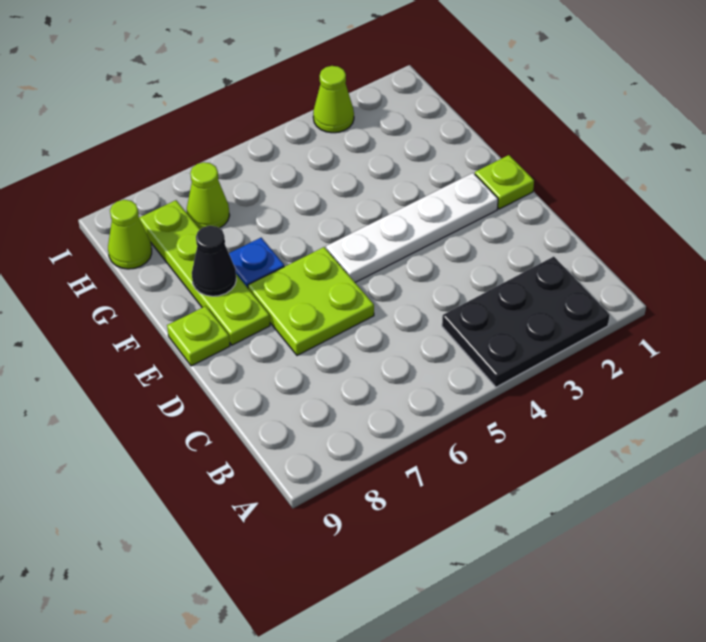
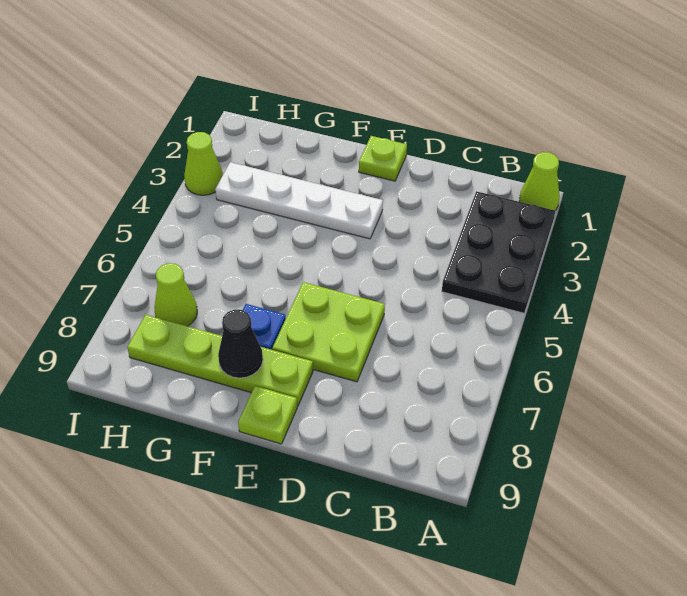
white plate E2:E5 level 1 -> white plate E3:H3 level 1
lime cone H9 level 1 -> lime cone A1 level 1

